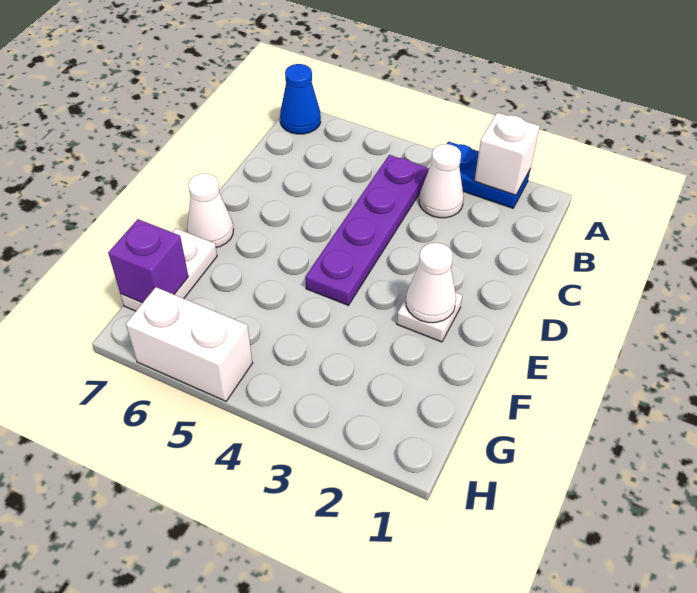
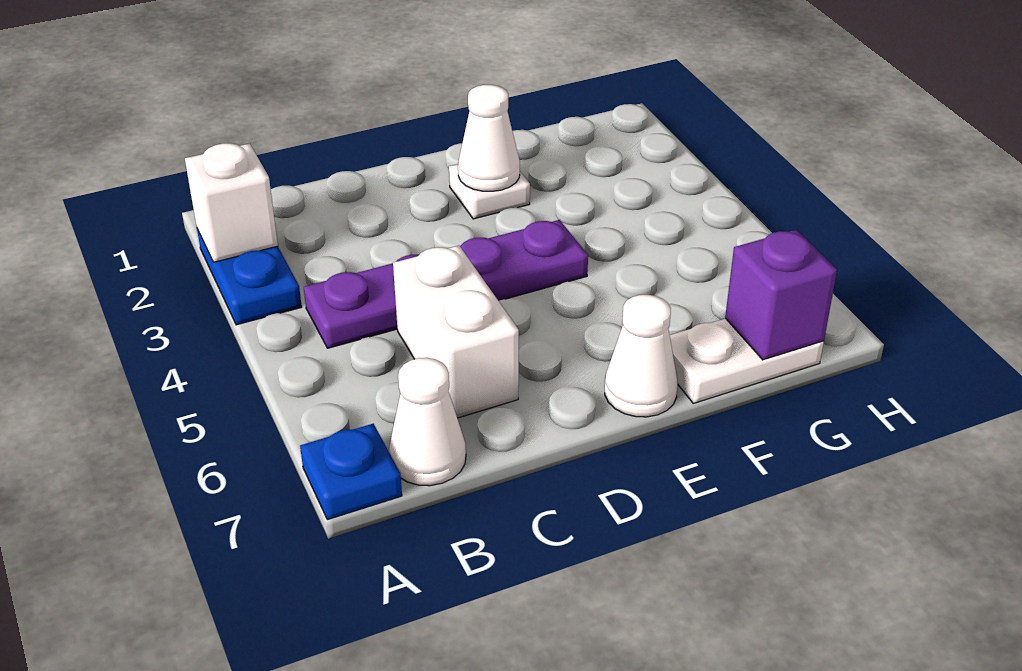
blue cone A7 level 1 -> blue plate A7 level 1
white cone B3 level 1 -> white cone B7 level 1
white brick H5:H6 level 1 -> white brick C5:C6 level 1

